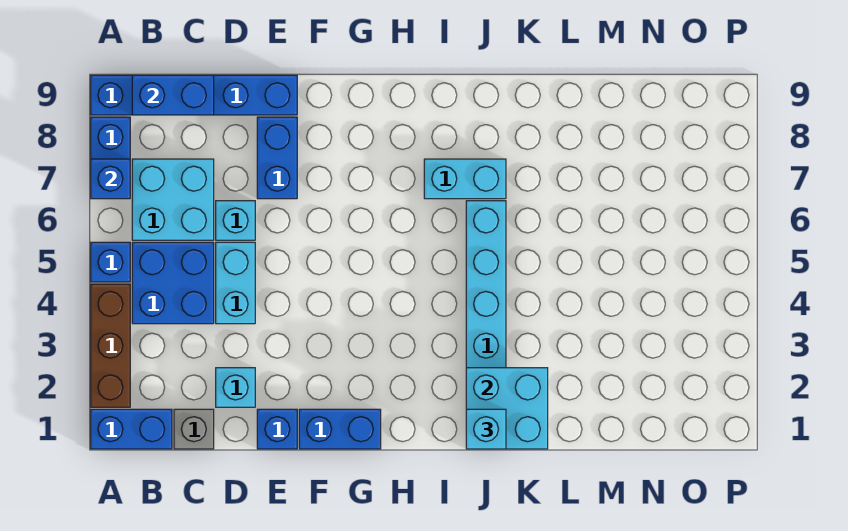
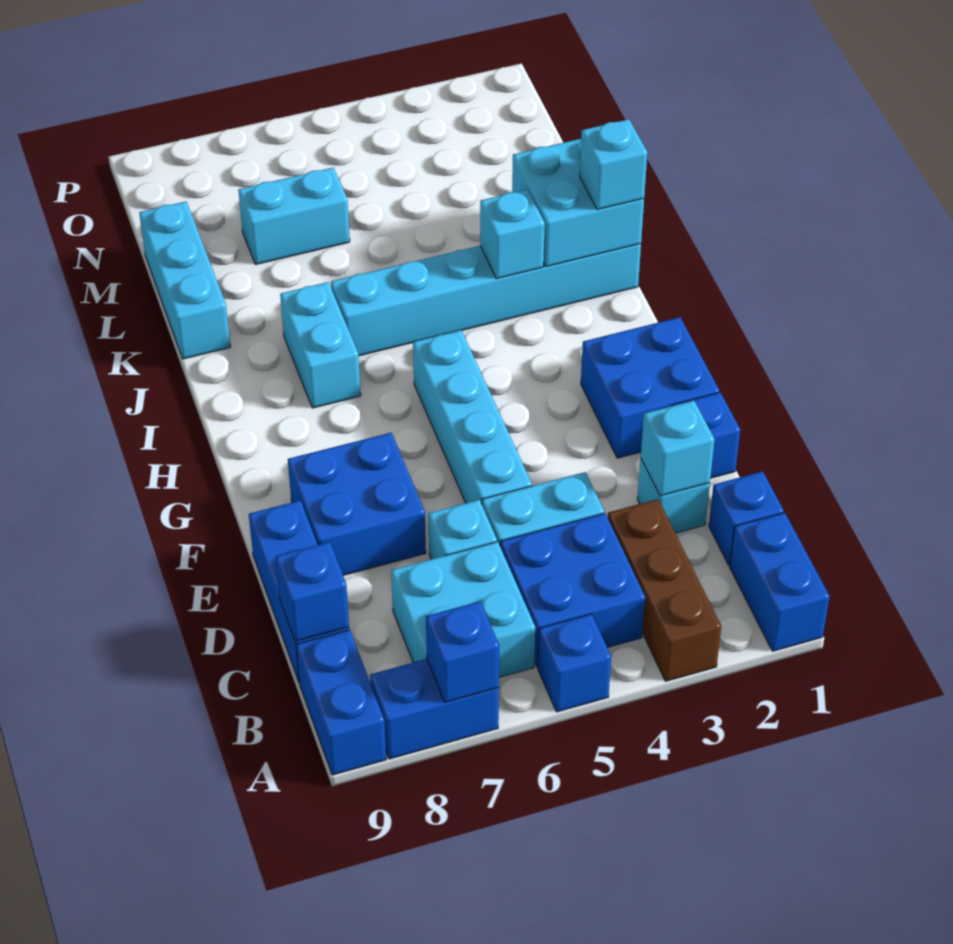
brown brick A2:A4 level 1 -> brown brick A3:C3 level 1
blue brick B9:C9 level 2 -> blue brick C9 level 2
grey brick C1 level 1 -> blue brick C1 level 1
none -> cyan brick D2 level 2
none -> cyan brick E5:H5 level 1
blue brick E7:E8 level 1 -> blue brick E7:F8 level 1
blue brick F1:G1 level 1 -> blue brick F1:G2 level 1
none -> cyan brick J3 level 2
none -> cyan brick K9:M9 level 1
none -> cyan brick M6:M7 level 1

